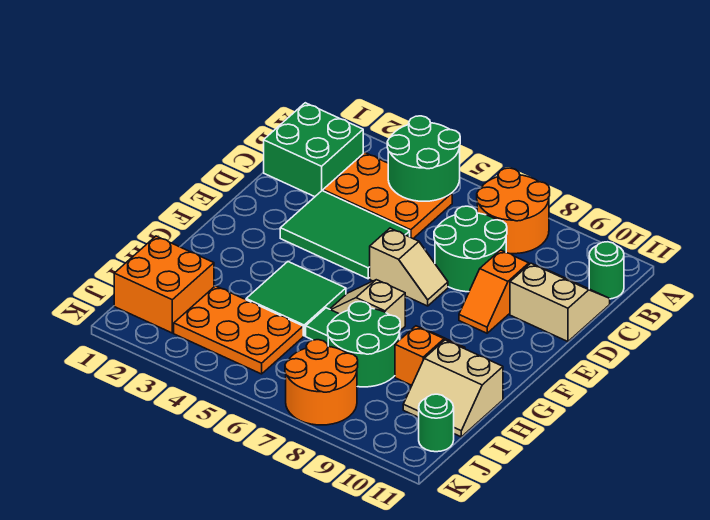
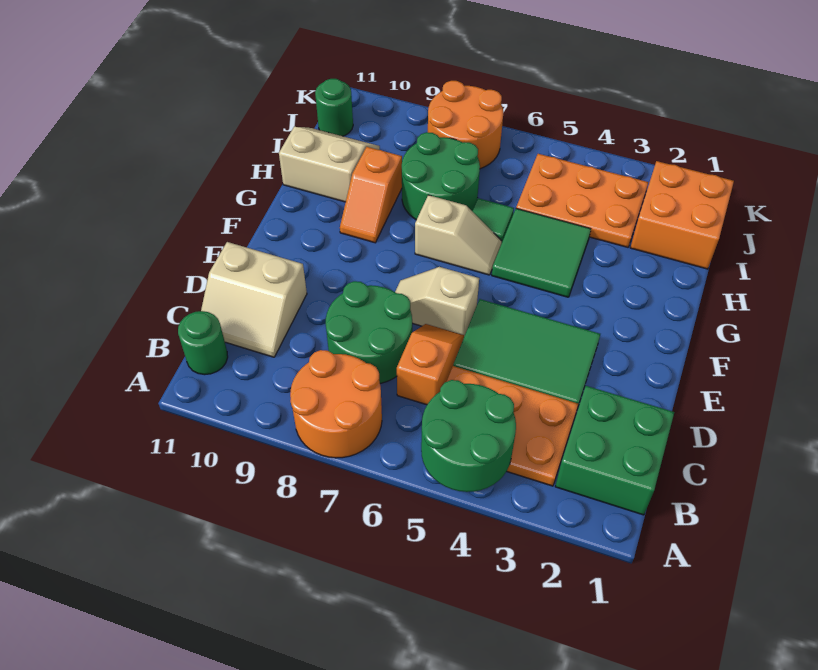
orange slope D9:E9 level 1 top D -> orange slope C6:D6 level 1 top C

